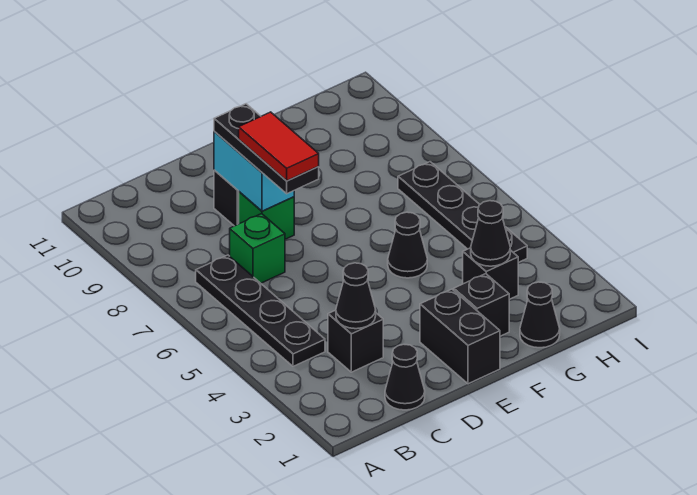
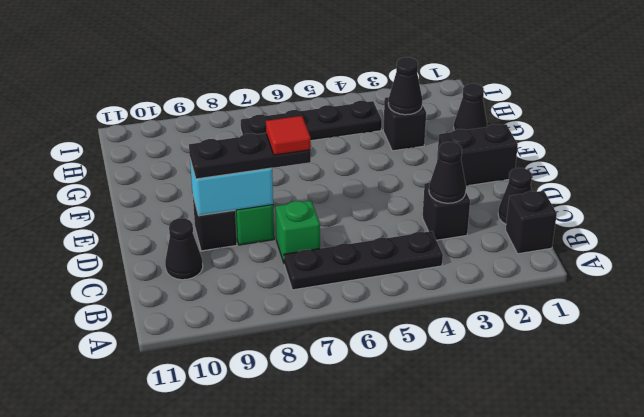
red tile D7:D8 level 4 -> red tile D7 level 4
black brick F2 level 1 -> black brick B1 level 1
black cone F5 level 1 -> black cone C10 level 1

